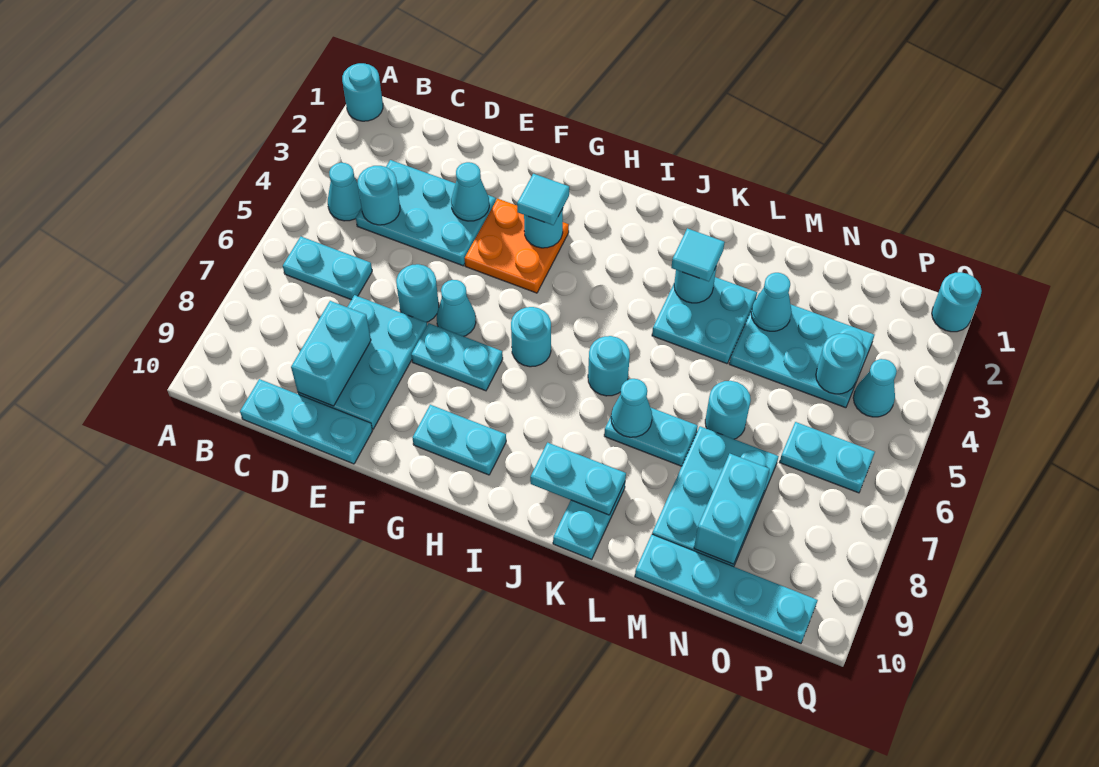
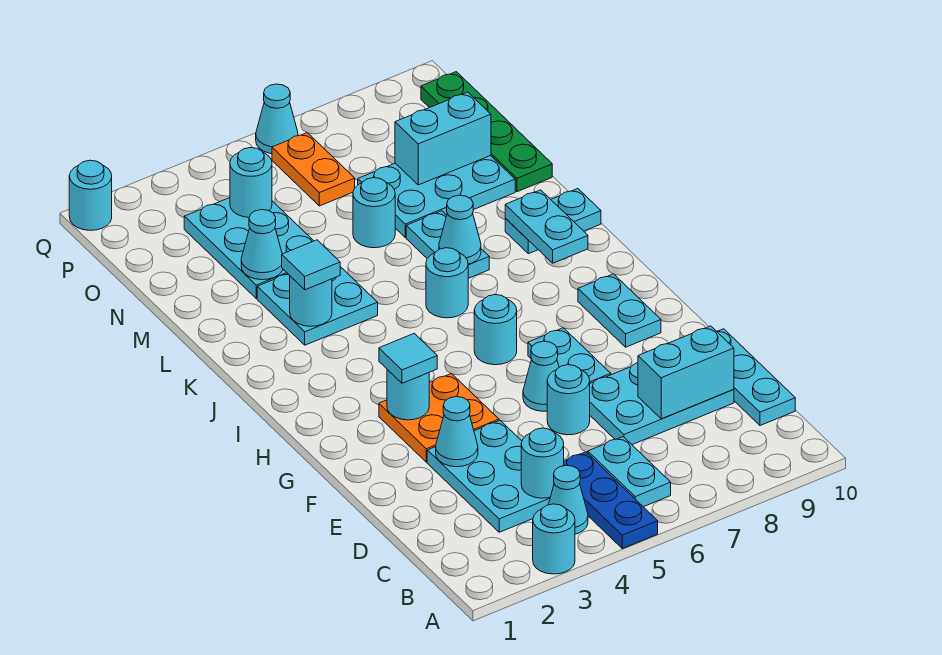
cyan round brick A1 level 1 -> cyan round brick A3 level 1
none -> blue plate A5:C5 level 1
cyan plate M10:P10 level 1 -> green plate M10:P10 level 1
cyan plate O6:P6 level 1 -> orange plate O6:P6 level 1
cyan cone P4 level 1 -> cyan cone Q6 level 1

